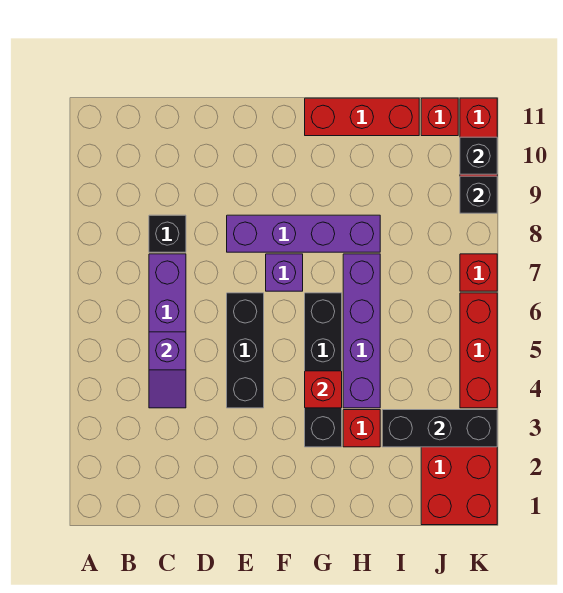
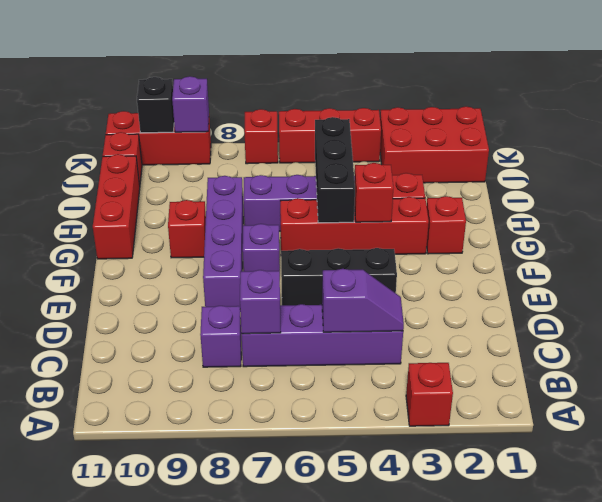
none -> red brick A3 level 1
none -> purple brick C7 level 2
black brick C8 level 1 -> purple brick C8 level 1
none -> red brick G2 level 1
black brick G3:G6 level 1 -> red brick G3:G6 level 1
none -> red brick G9 level 1
black brick I3:K3 level 2 -> black brick G5:I5 level 2
black brick K9 level 2 -> purple brick K9 level 2

